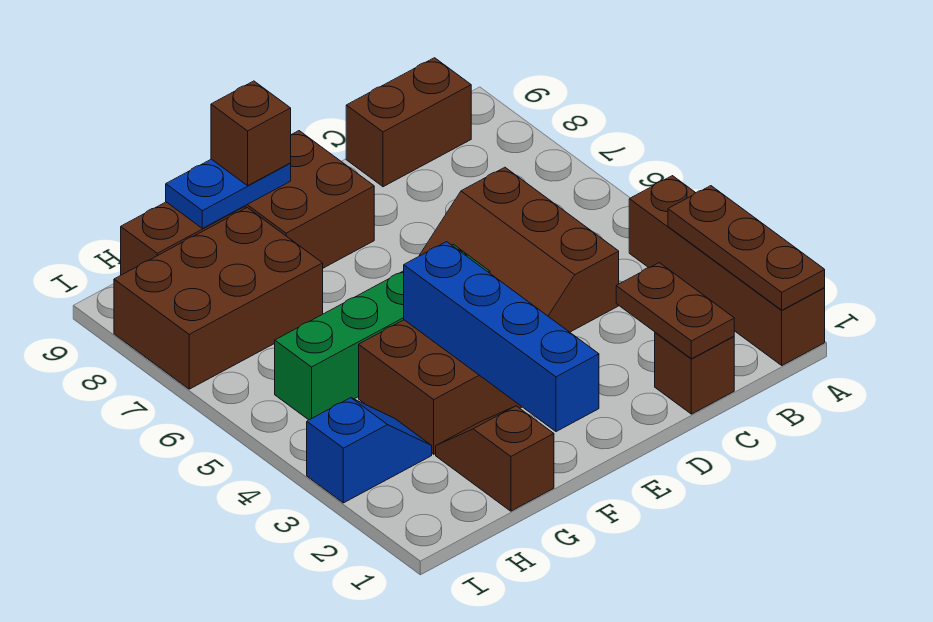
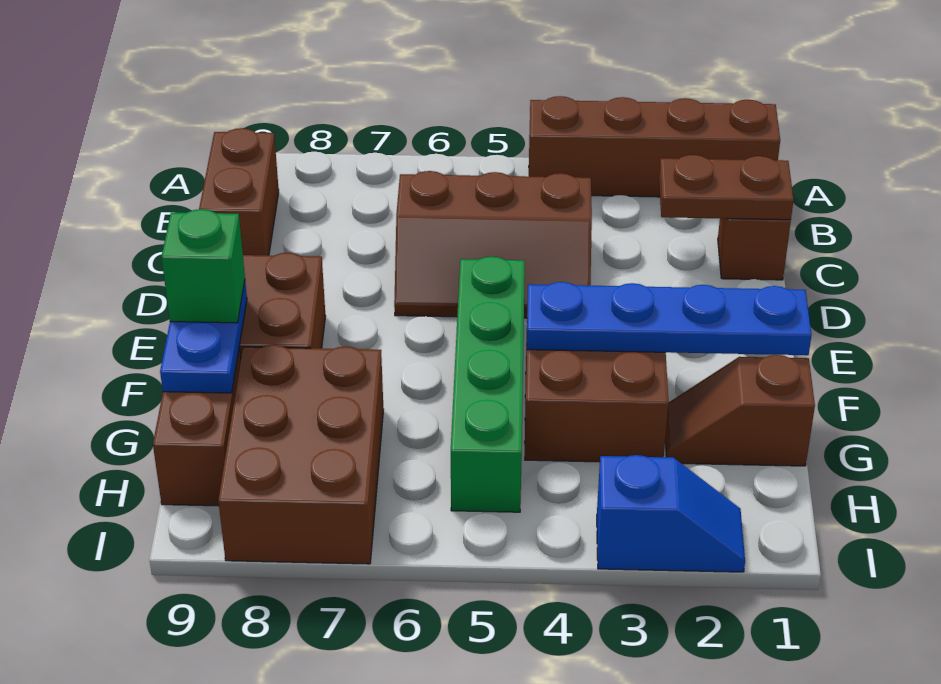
brown plate A1:A3 level 2 -> none
blue brick F1:F4 level 2 -> blue plate F1:F4 level 2
brown brick F9 level 3 -> green brick F9 level 3
blue slope H3:I3 level 1 top I -> blue slope I2:I3 level 1 top 3

